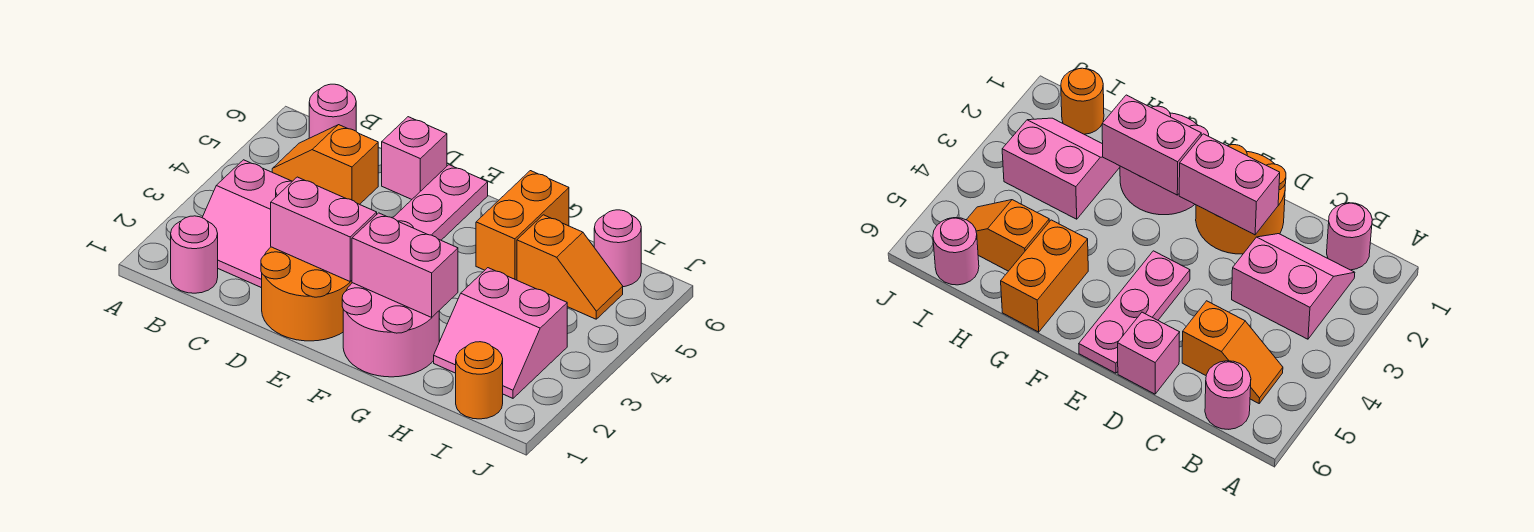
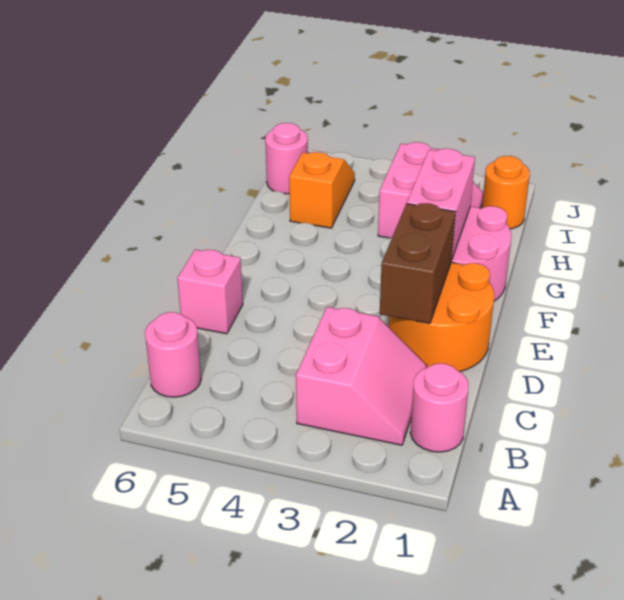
orange slope B5:C5 level 1 top C -> none
pink brick D2:E2 level 2 -> brown brick D2:E2 level 2
pink plate E4:E6 level 1 -> none
orange brick G5:G6 level 1 -> none

